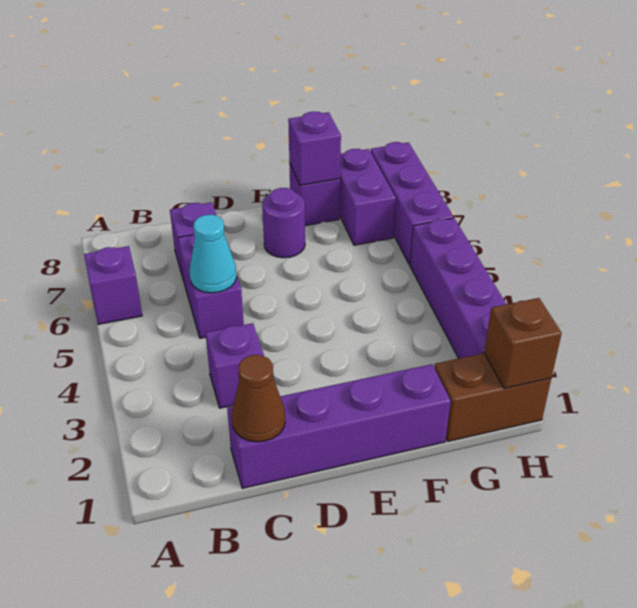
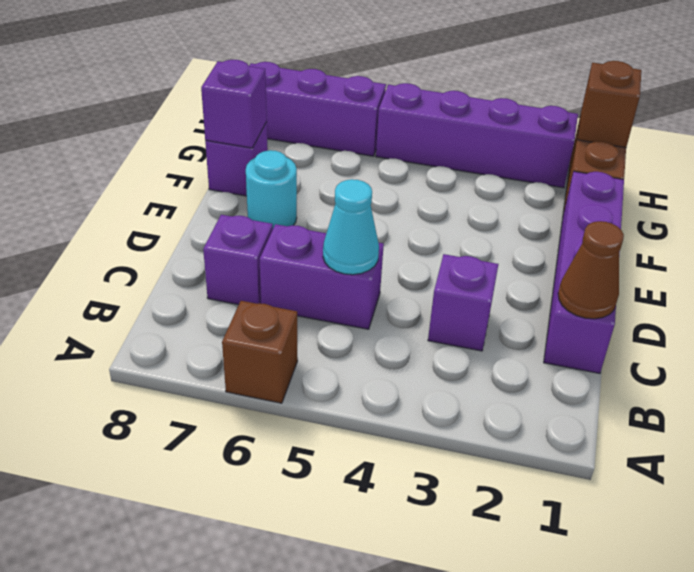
purple brick A6 level 1 -> brown brick A6 level 1
purple round brick E7 level 1 -> cyan round brick E7 level 1
purple brick G7:G8 level 1 -> none

